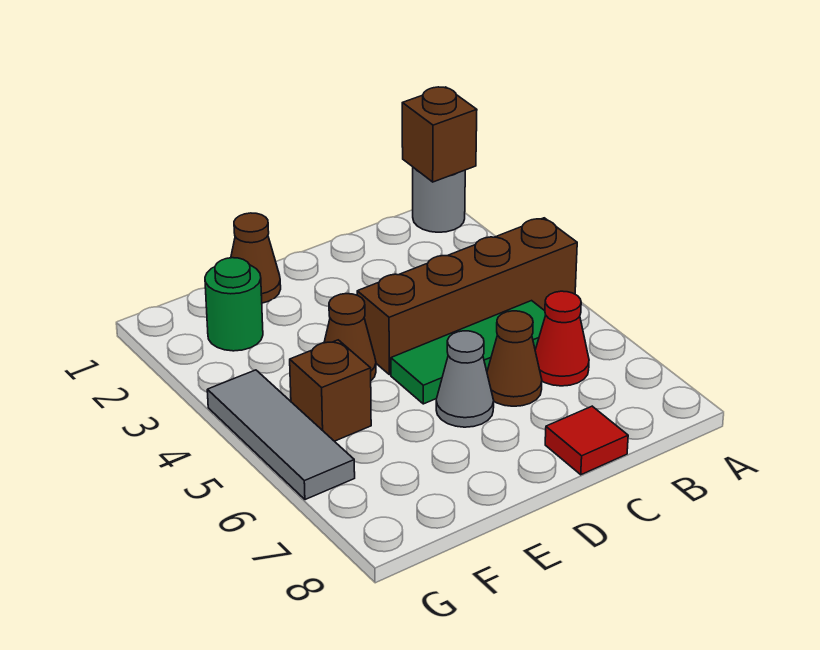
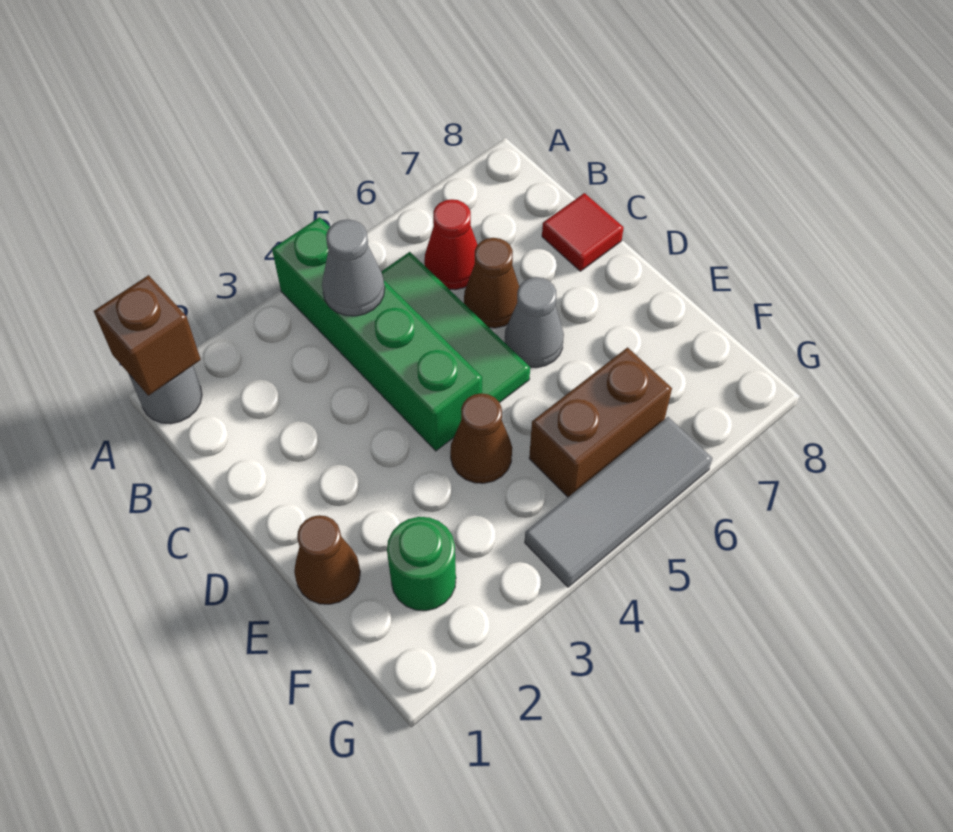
brown brick A4:D4 level 1 -> green brick A4:D4 level 1
none -> grey cone B4 level 2
brown brick F5 level 1 -> brown brick F5:F6 level 1

